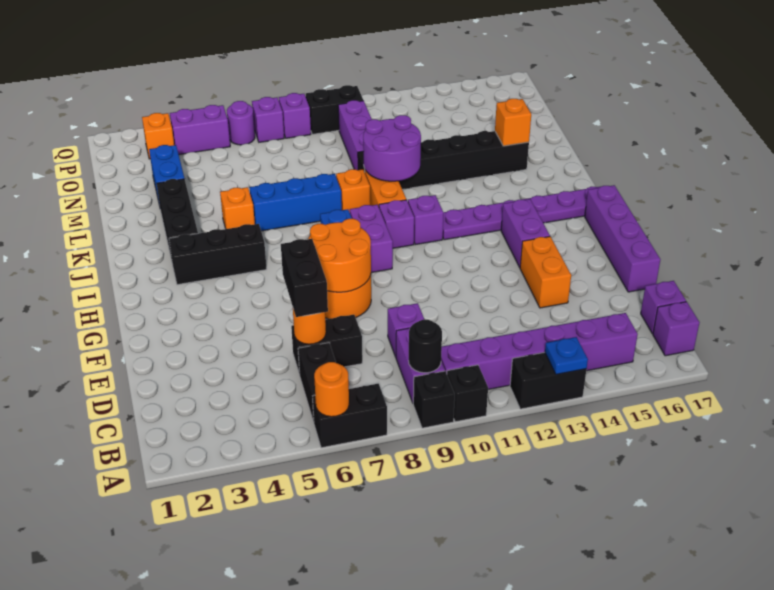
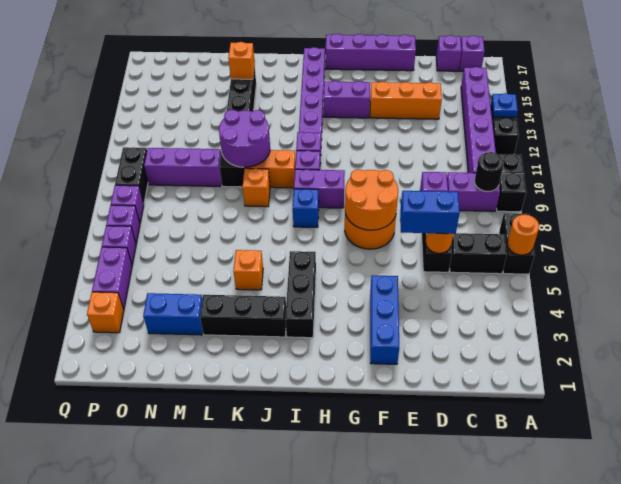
black brick D6:E6 level 3 -> blue brick D6:E6 level 3
orange brick E14:F14 level 1 -> orange brick D14:F14 level 1
blue brick K6:K8 level 1 -> blue brick F2:F4 level 1
purple round brick P6 level 1 -> purple brick P6 level 1

